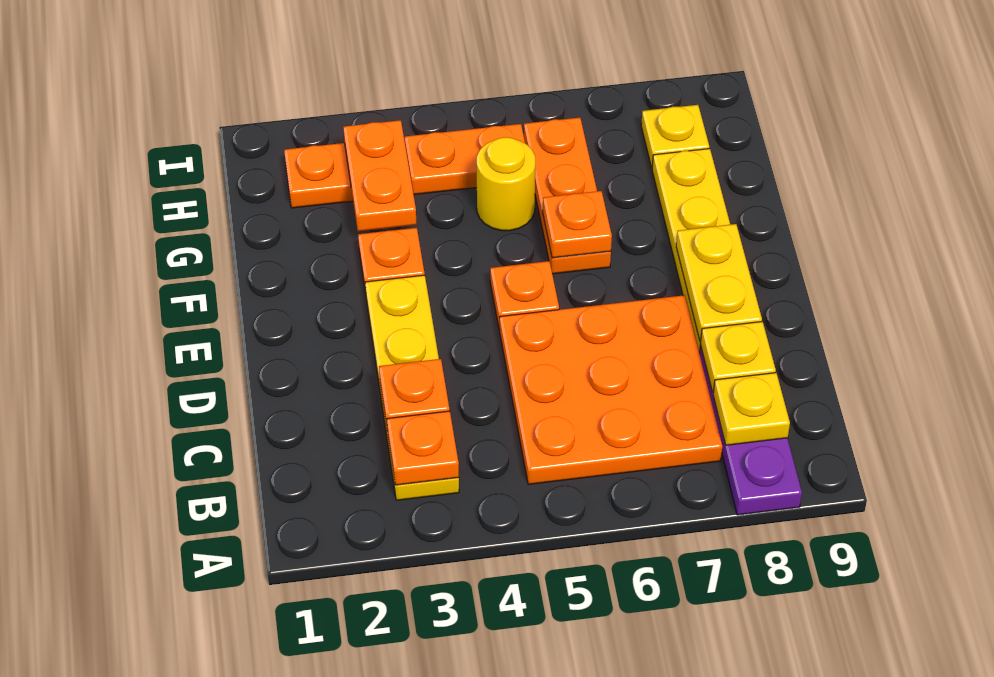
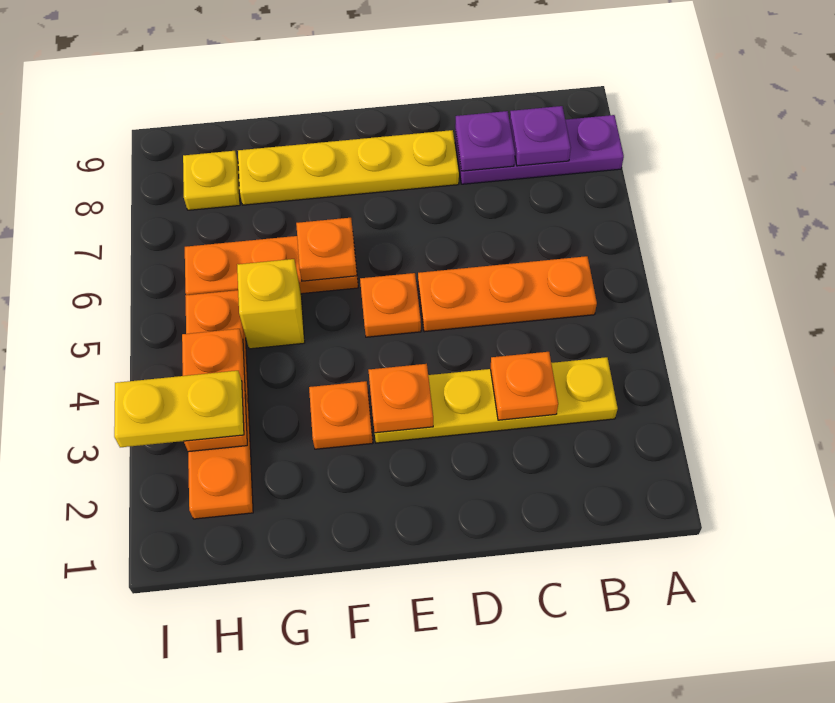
orange plate B3 level 2 -> orange plate E3 level 2
orange plate B5:D7 level 1 -> orange plate B5:D5 level 1
yellow plate B8 level 2 -> purple plate B8 level 2
yellow plate C8 level 2 -> purple plate C8 level 2
yellow plate D8:E8 level 2 -> yellow plate H3:I3 level 3
orange plate G3:H3 level 2 -> orange plate H3:H4 level 2
yellow round brick G5 level 1 -> yellow brick G5 level 1

